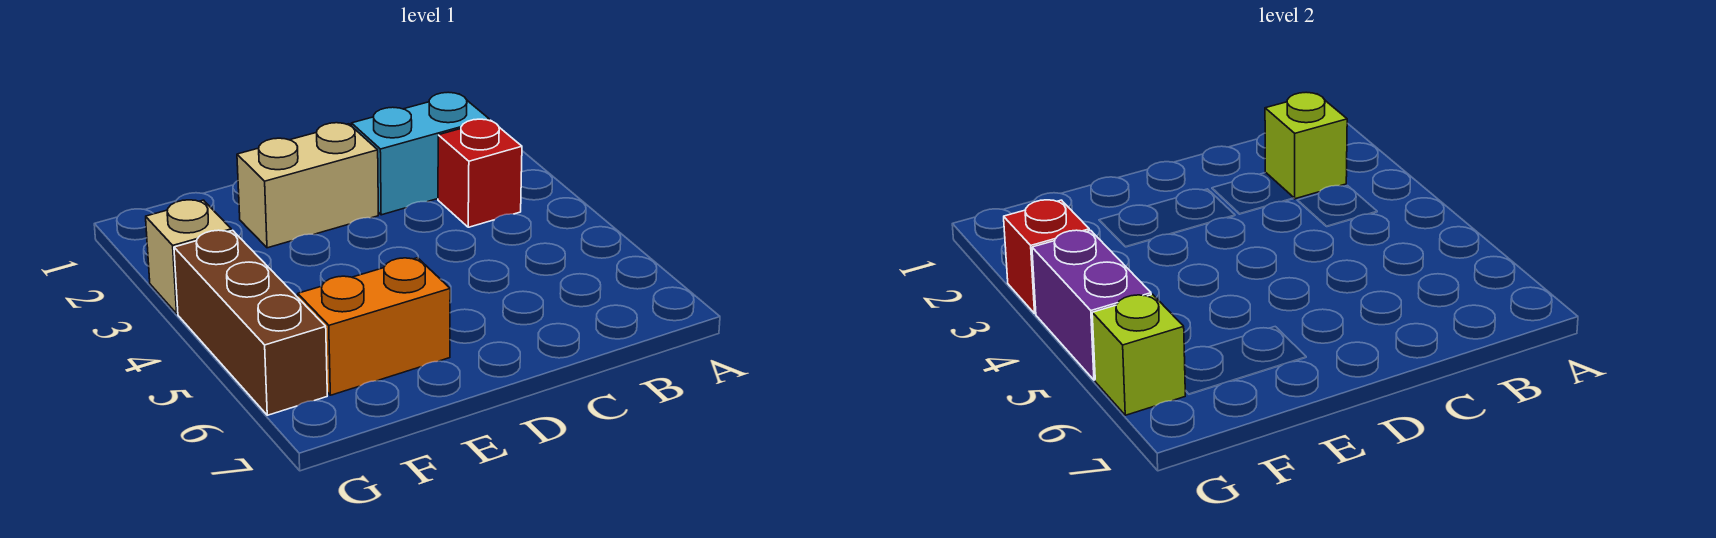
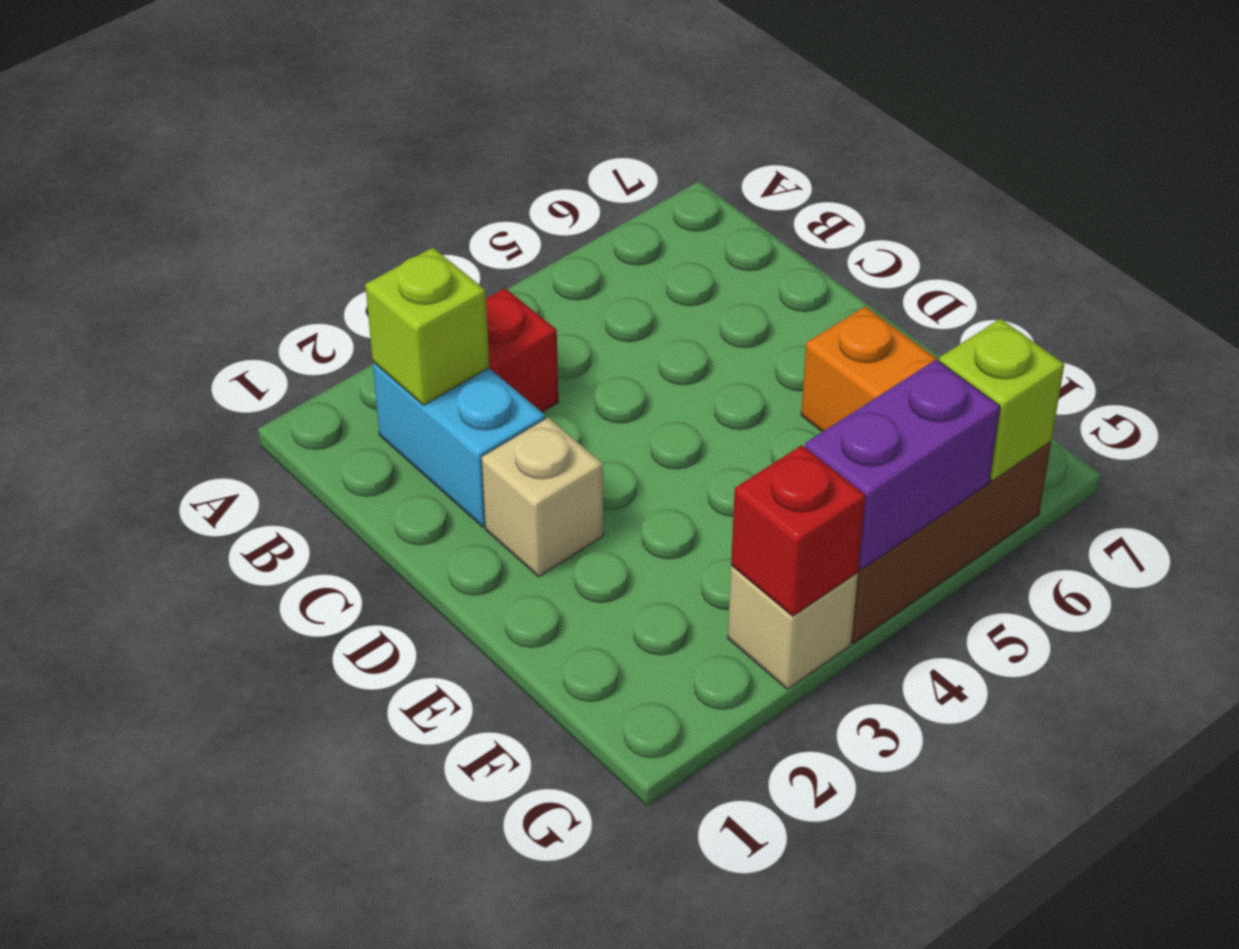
tan brick D2:E2 level 1 -> tan brick D2 level 1

